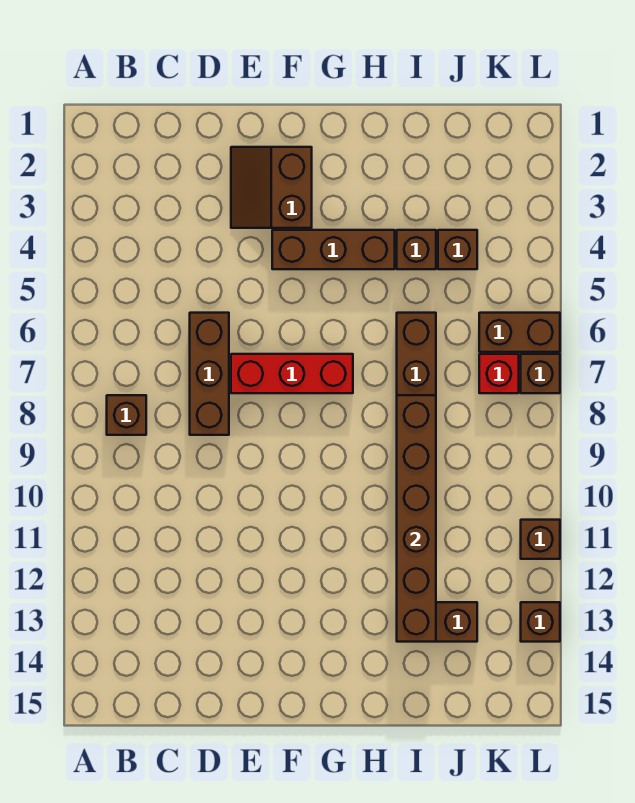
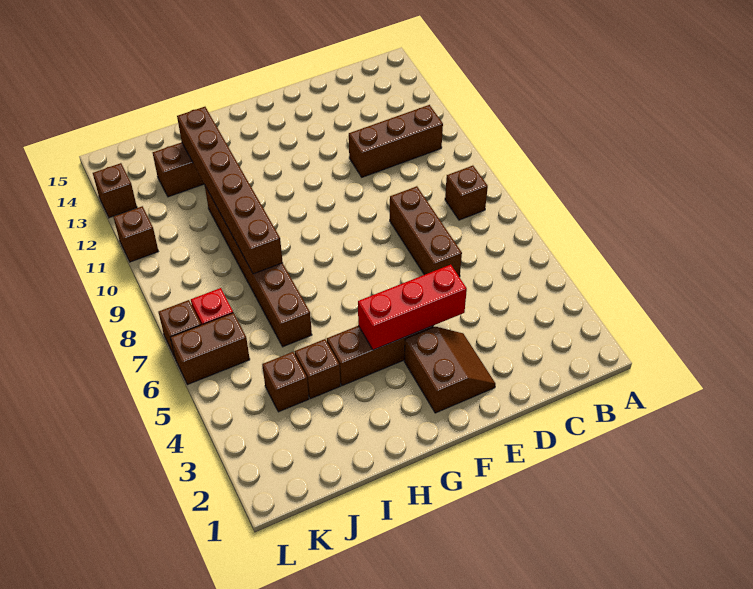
none -> brown brick B11:D11 level 1
red brick E7:G7 level 1 -> red brick E4:G4 level 2

